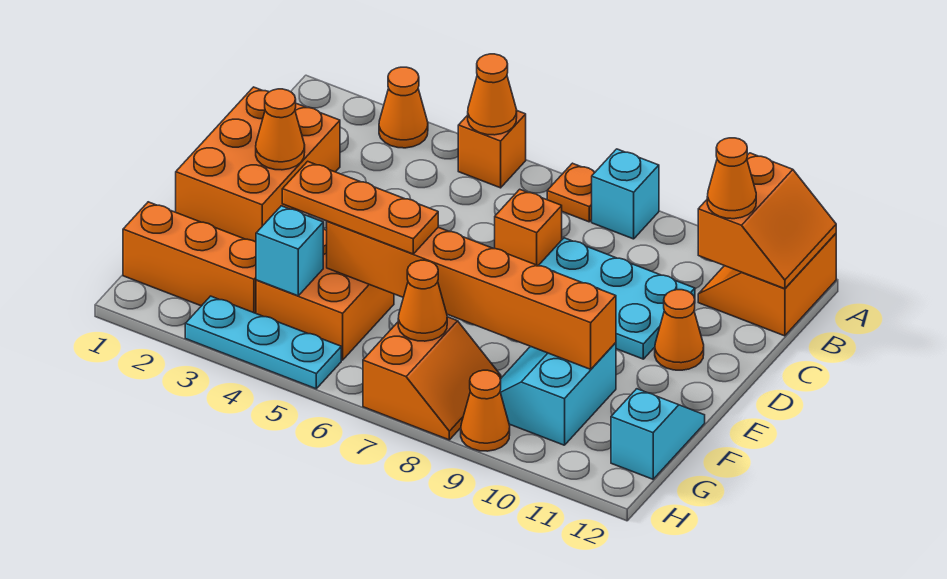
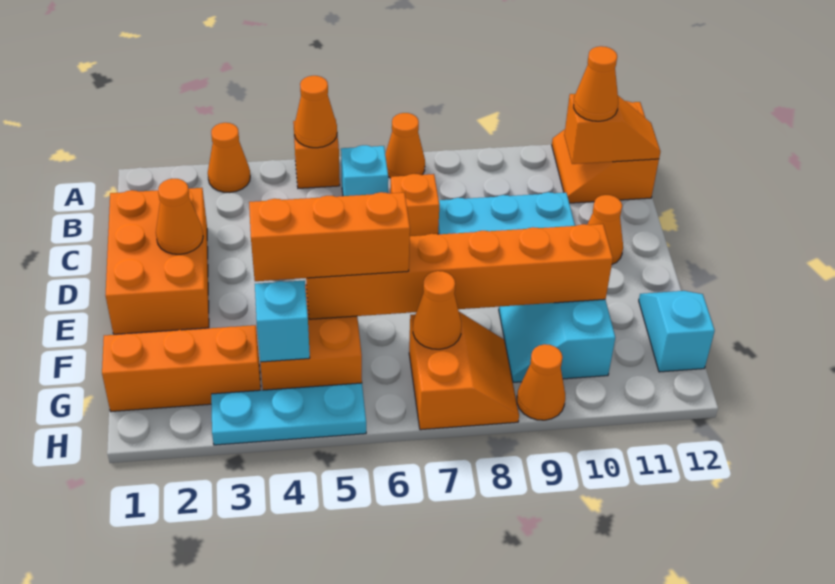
orange plate A7 level 1 -> orange cone A7 level 1
cyan brick A8 level 1 -> cyan brick B6 level 1
orange slope A11:B12 level 2 top 11 -> orange slope B11:B12 level 2 top 11
orange plate F4:F6 level 3 -> orange brick F4:F6 level 3

